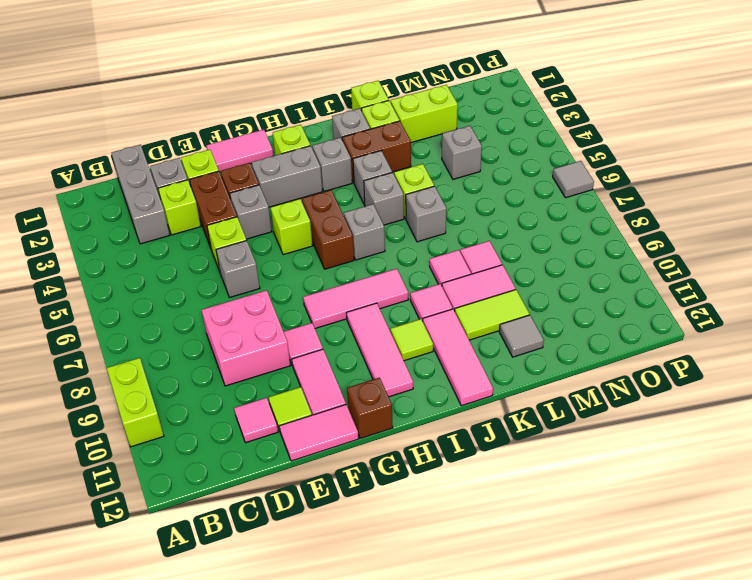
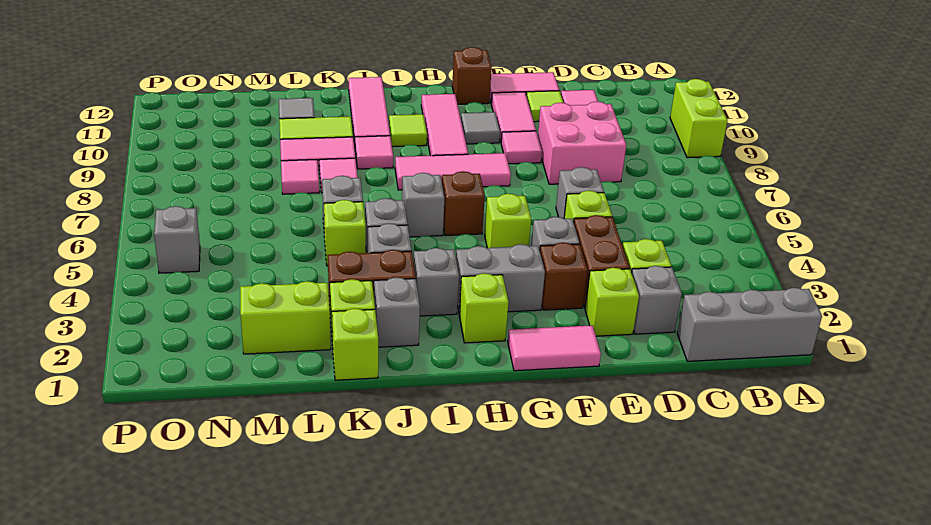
grey brick C1:C3 level 1 -> grey brick A1:C1 level 1
brown brick H5:H6 level 1 -> brown brick H6 level 1
grey brick M4 level 1 -> grey brick O5 level 1
grey tile P6 level 1 -> grey tile G10 level 1

